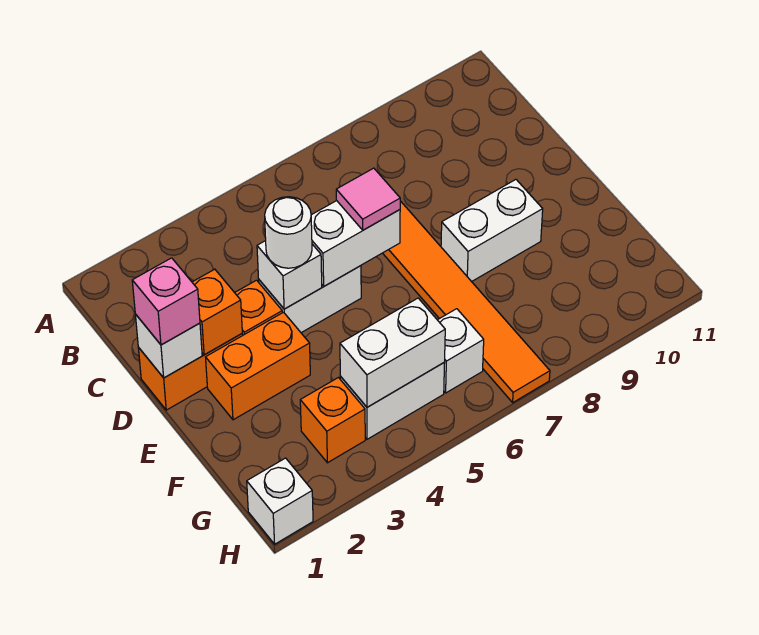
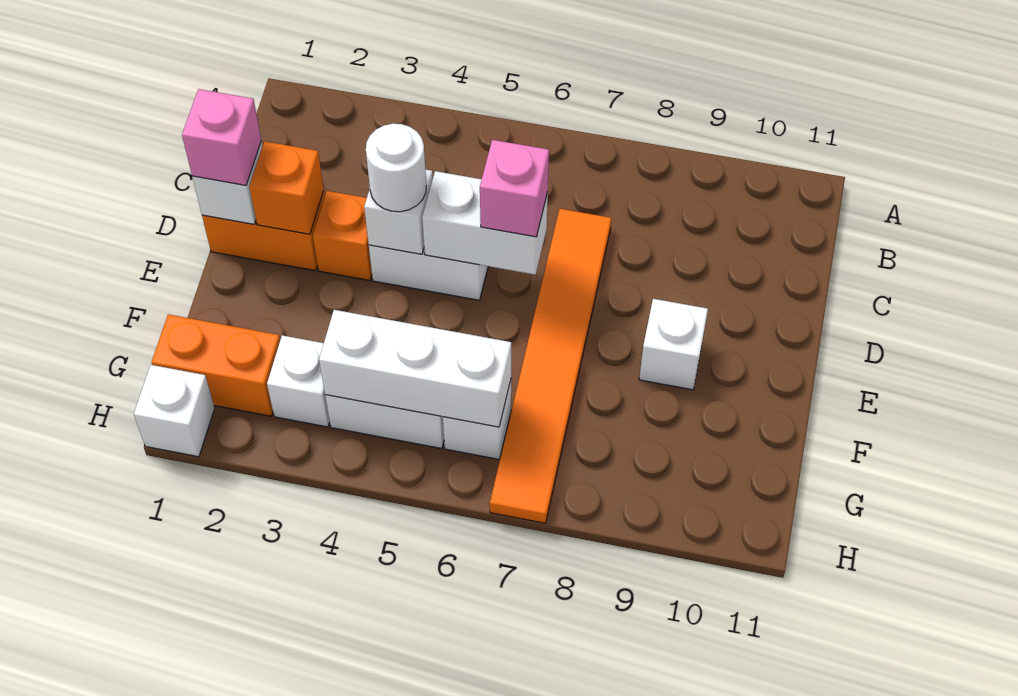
pink tile D6 level 3 -> pink brick D6 level 3
orange brick E2:E3 level 1 -> orange brick G1:G2 level 1
white brick E8:E9 level 1 -> white brick E9 level 1
orange brick G3 level 1 -> white brick G3 level 1
white brick G4:G5 level 2 -> white brick G4:G6 level 2

